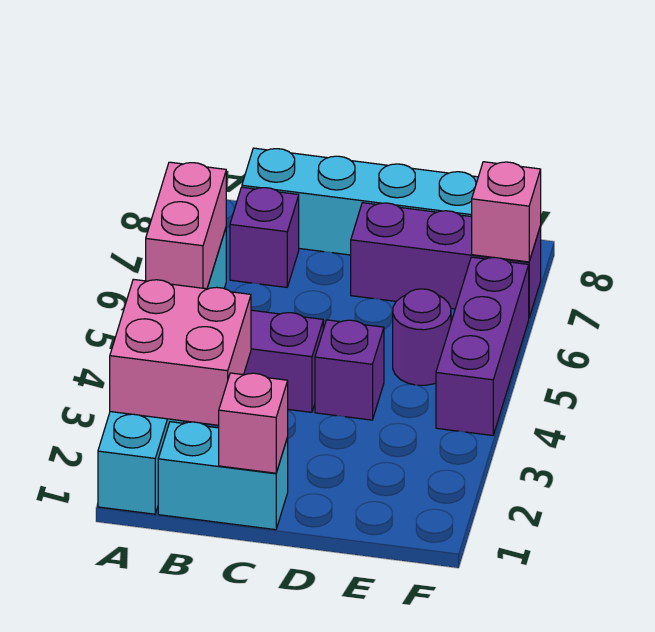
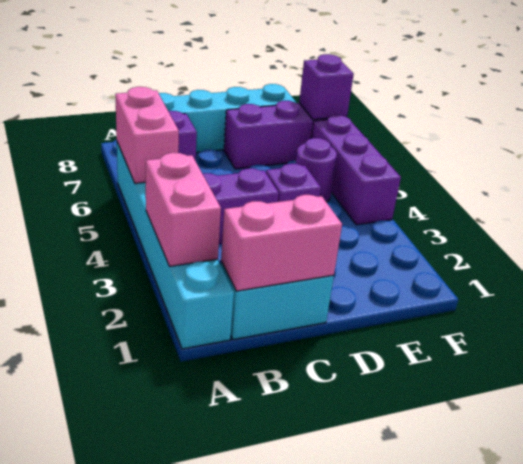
pink brick A2:B3 level 2 -> pink brick A2:A3 level 2
pink brick C1 level 2 -> pink brick B1:C1 level 2
pink brick F7 level 2 -> purple brick F7 level 2

